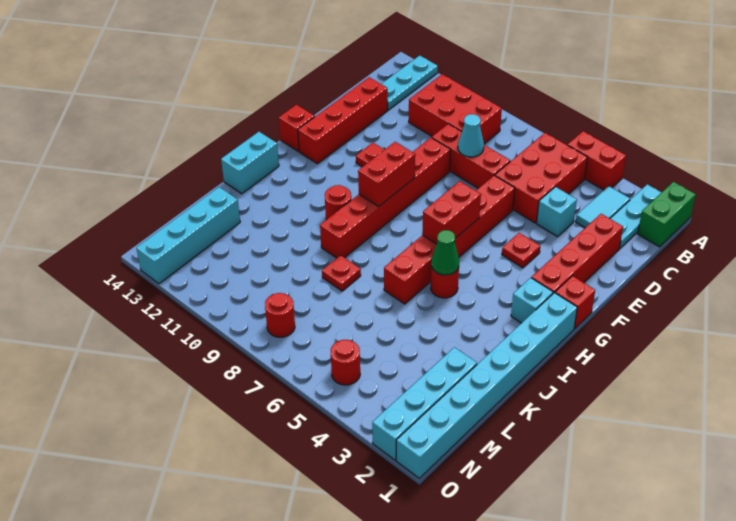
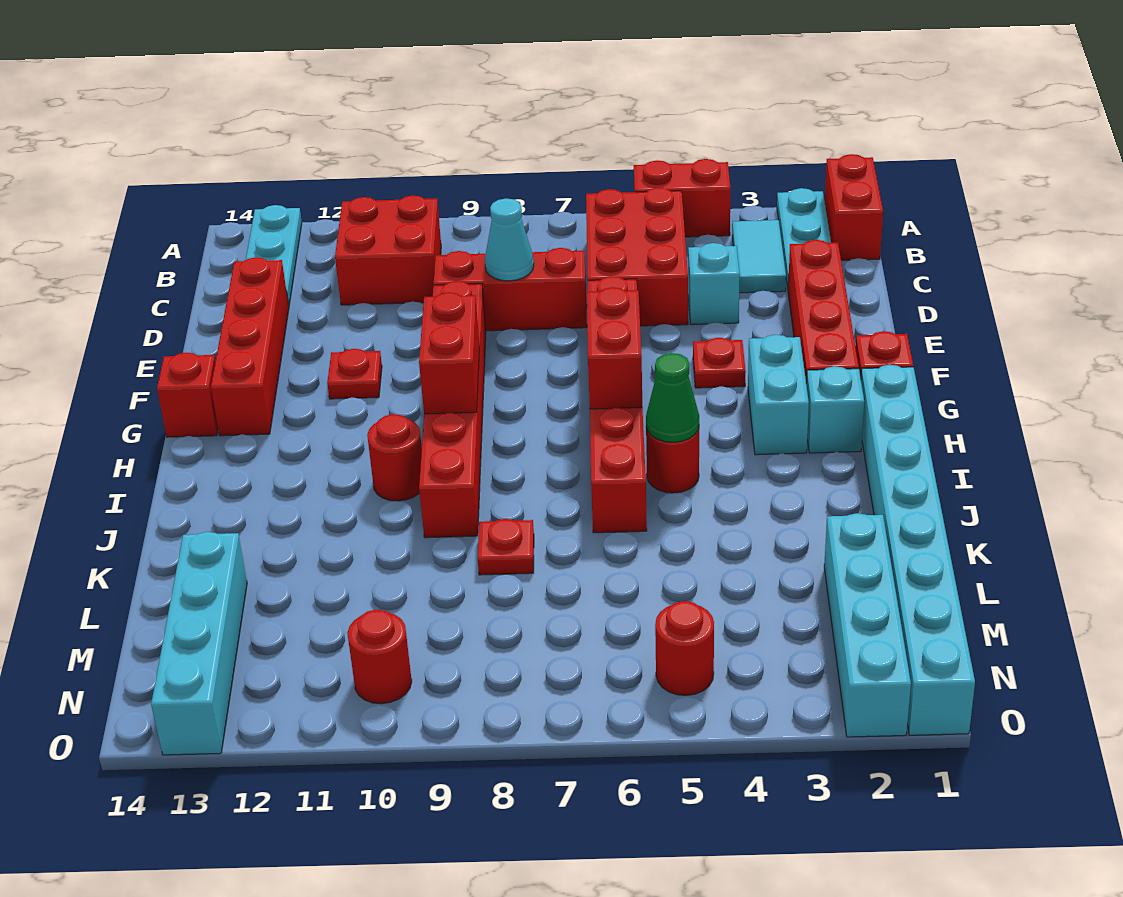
green brick A1:B1 level 1 -> red brick A1:B1 level 1
red brick B9:C11 level 1 -> red brick B10:C11 level 1
cyan brick I14:J14 level 1 -> cyan brick G3:H3 level 1
red round brick N8 level 1 -> red round brick N10 level 1

